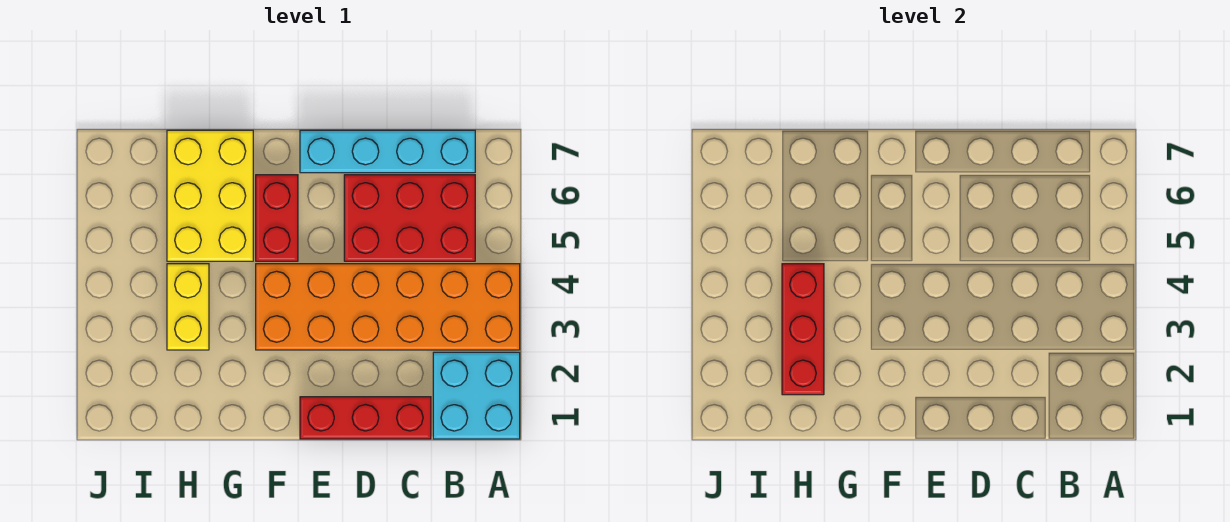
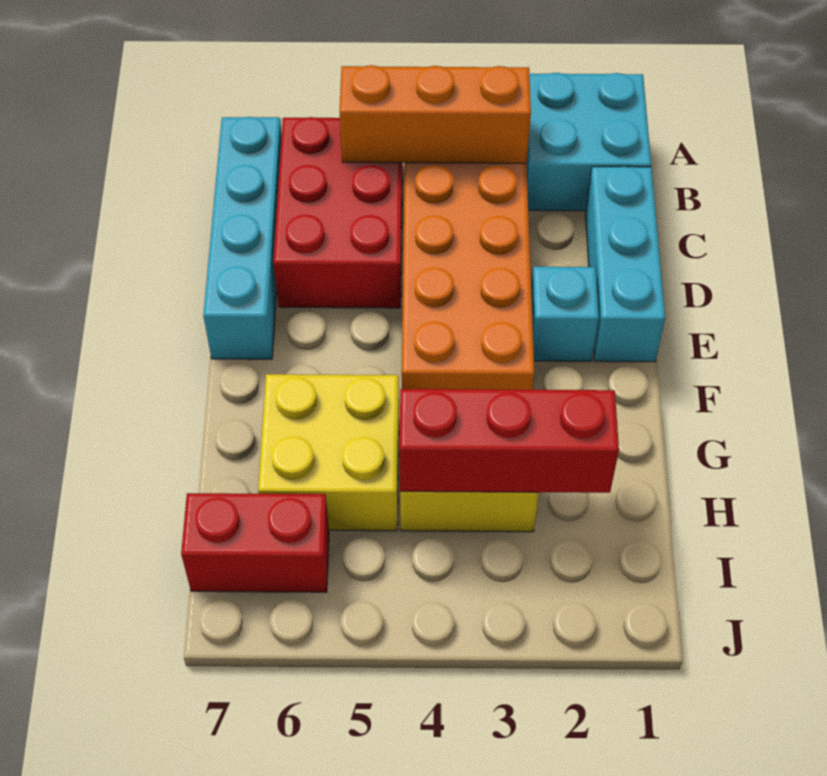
none -> orange brick B3:B5 level 2
red brick C1:E1 level 1 -> cyan brick C1:E1 level 1
none -> cyan brick E2 level 1
red brick F5:F6 level 1 -> red brick I6:I7 level 1
yellow brick G5:H7 level 1 -> yellow brick G5:H6 level 1

